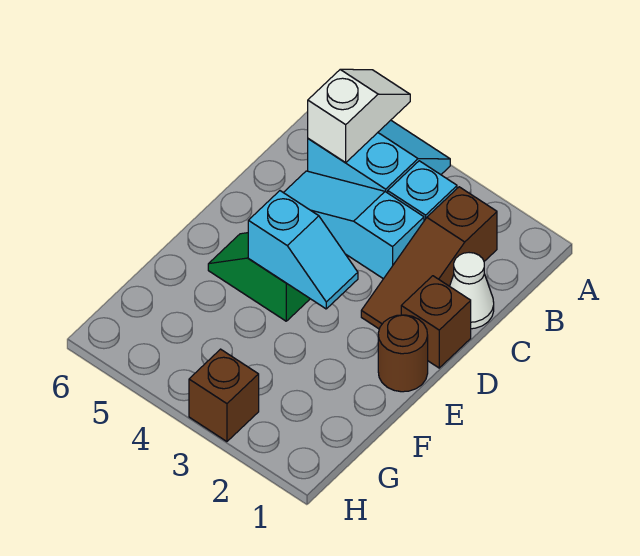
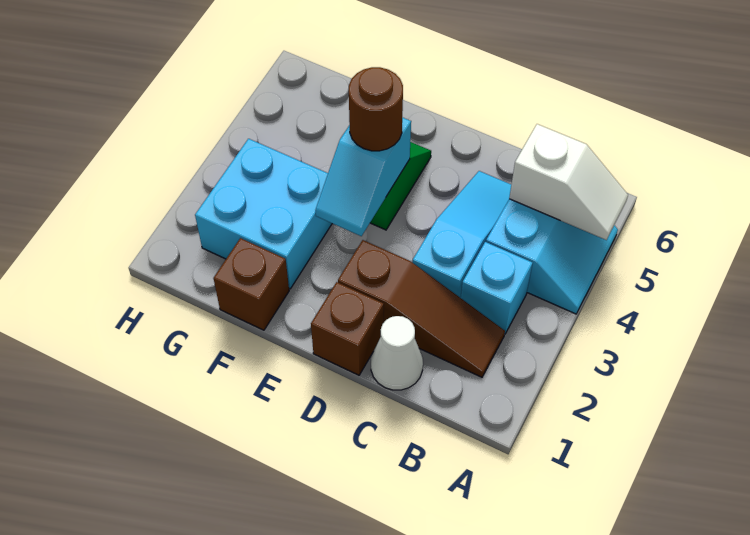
brown slope B2:D2 level 1 top B -> brown slope B2:D2 level 1 top D
brown round brick E1 level 1 -> brown round brick E4 level 3
none -> cyan brick F2:G3 level 1
brown brick H3 level 1 -> brown brick F1 level 1

